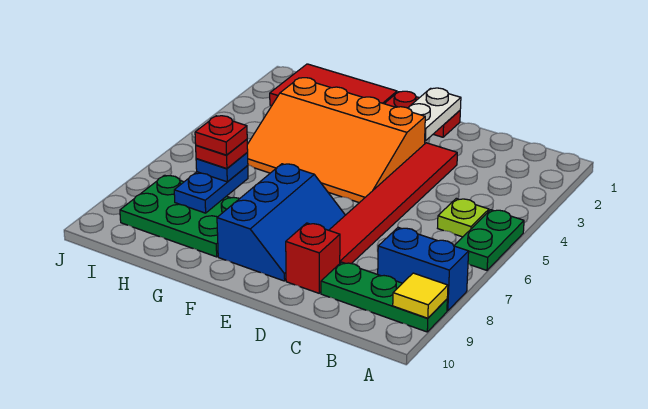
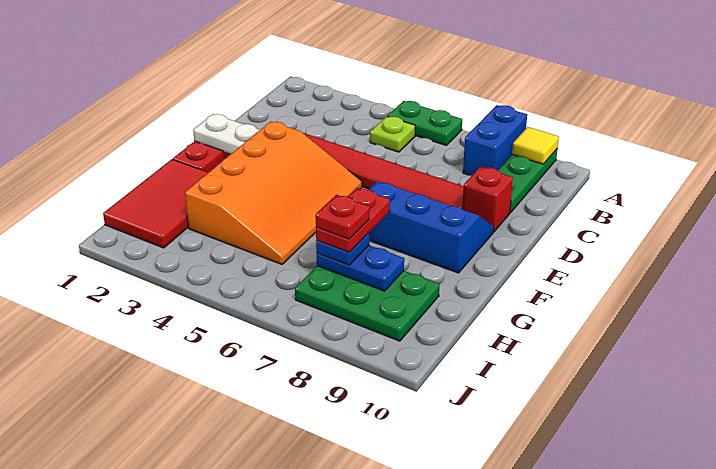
green plate G8:I9 level 1 -> green plate H7:I9 level 1
red plate H7 level 4 -> red plate G7:H7 level 4

